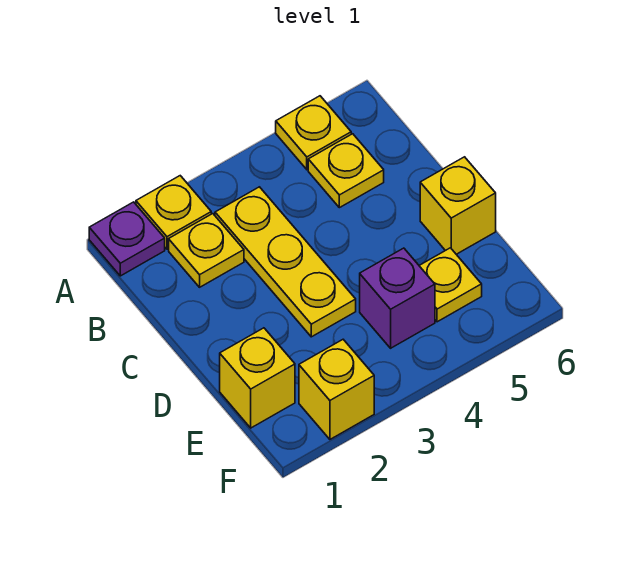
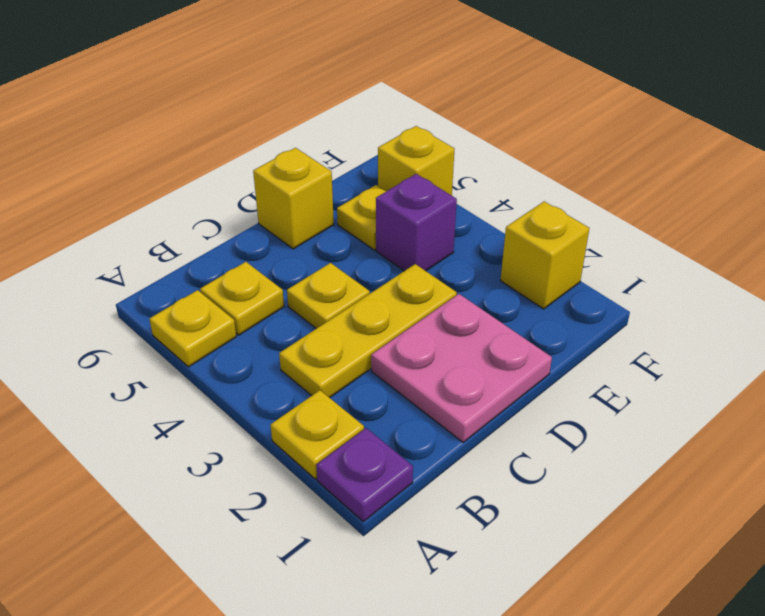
yellow plate B2 level 1 -> yellow plate C4 level 1
none -> pink plate C1:D2 level 1
yellow brick E1 level 1 -> yellow brick F5 level 1

